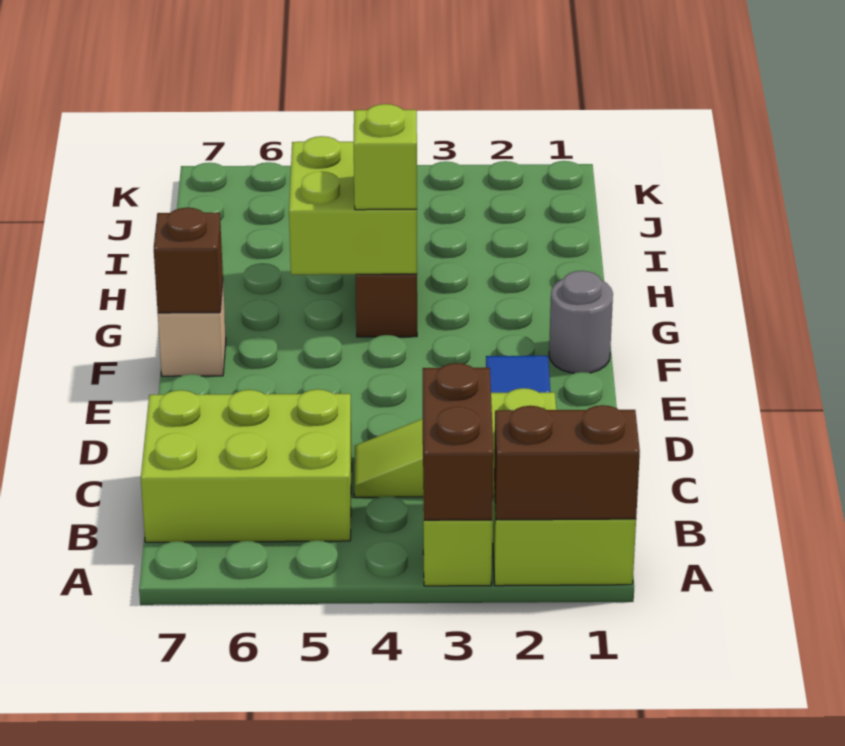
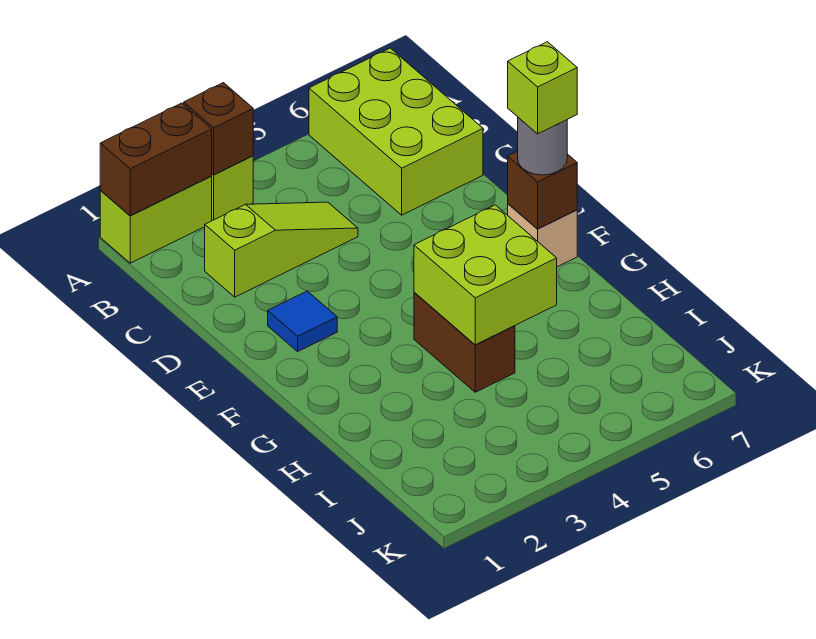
brown brick A3:B3 level 2 -> brown brick A3 level 2
lime brick B5:C7 level 1 -> lime brick A6:C7 level 1
grey round brick F1 level 1 -> grey round brick F7 level 3
lime brick G4 level 3 -> lime brick F7 level 4

